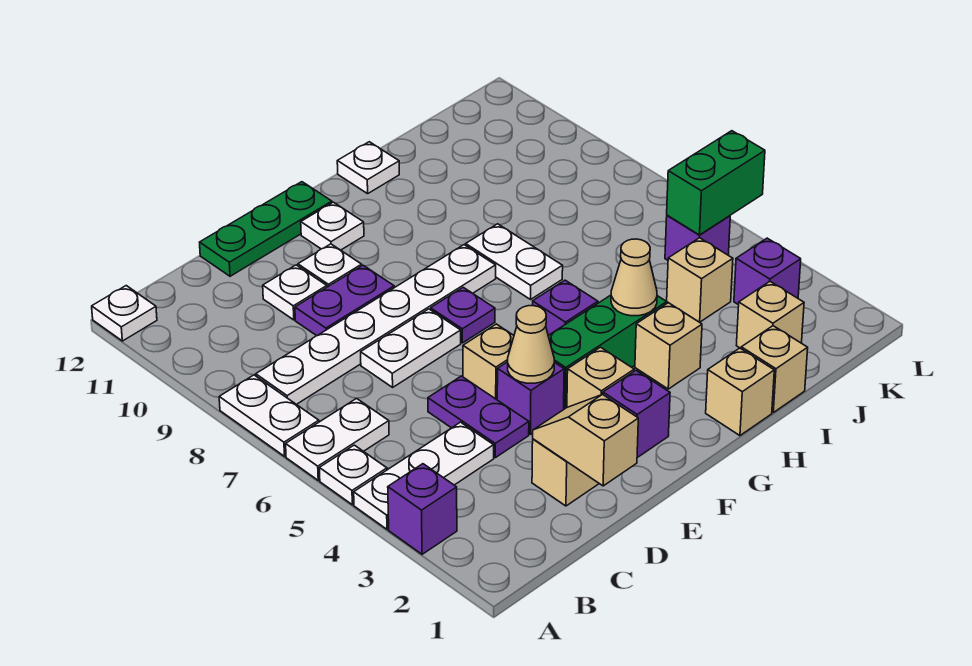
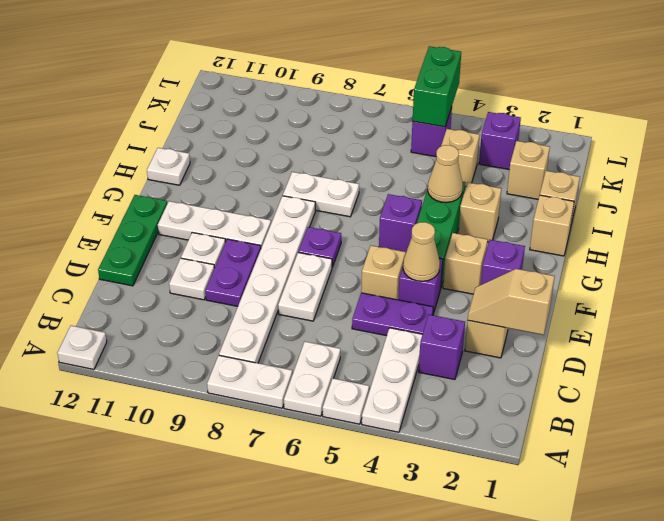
purple brick A3 level 1 -> purple brick C3 level 1
white plate F11 level 1 -> white plate F9:F11 level 1

